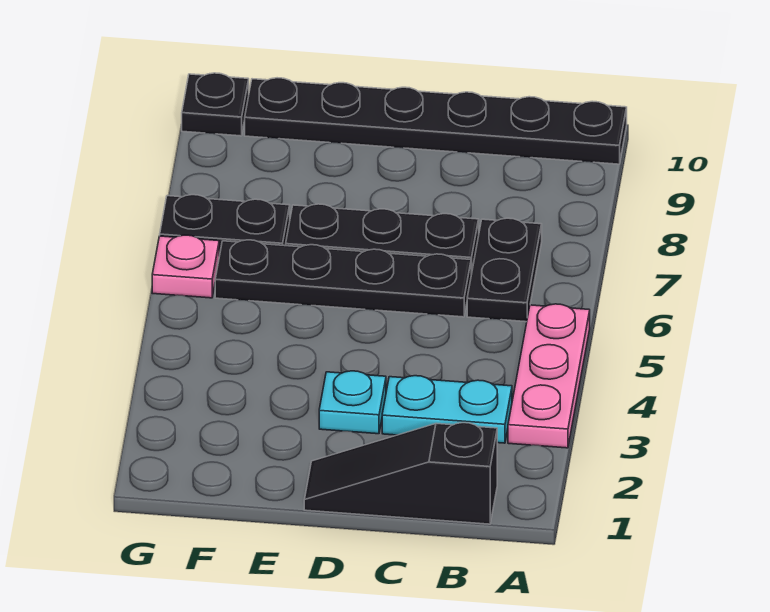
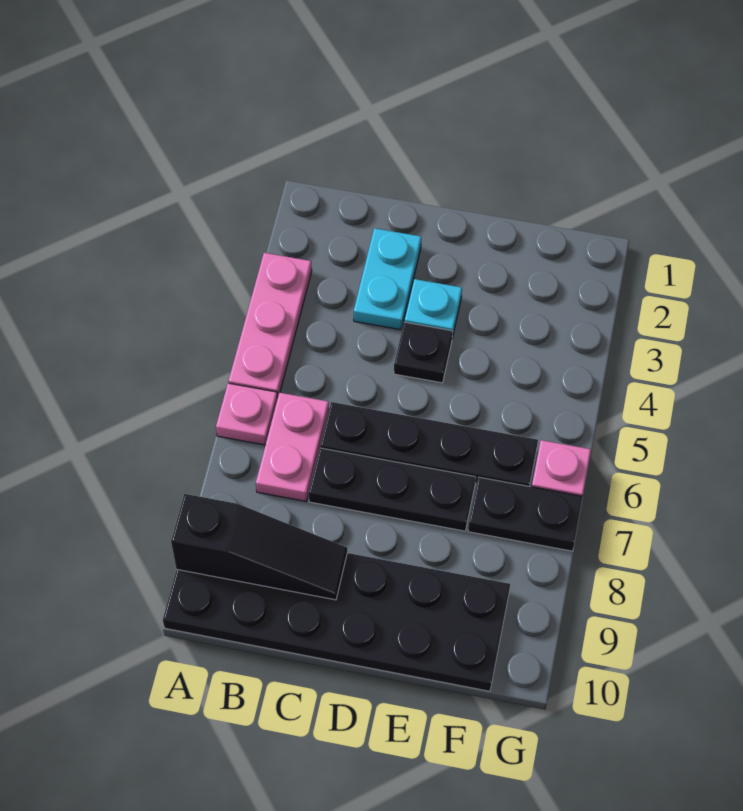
none -> pink plate A6 level 1
black plate A10:F10 level 1 -> black plate A9:F10 level 1
black slope B1:D1 level 1 top B -> black slope A9:C9 level 2 top A
cyan plate B3:C3 level 1 -> cyan plate C2:C3 level 1
black plate B6:B7 level 1 -> pink plate B6:B7 level 1
black plate G10 level 1 -> black plate D4 level 1

